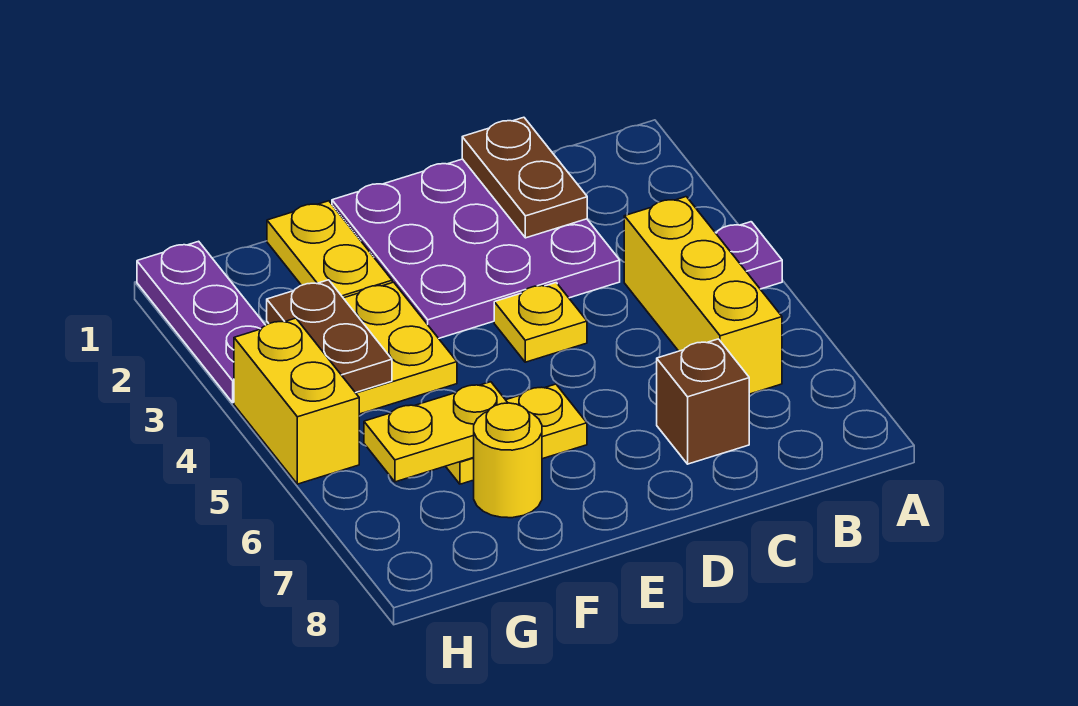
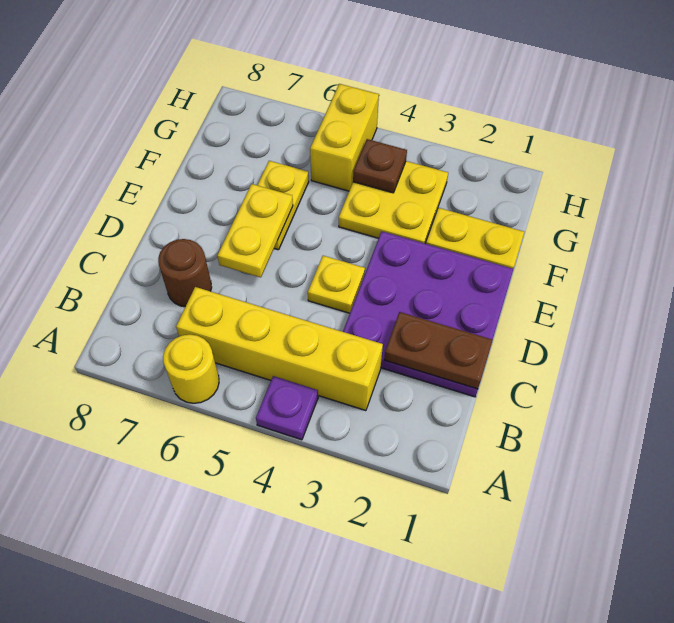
yellow brick B4:B6 level 1 -> yellow brick B3:B6 level 1
brown brick C7 level 1 -> brown round brick C7 level 1
yellow plate F6:G6 level 2 -> yellow plate D6:E6 level 2
yellow round brick F7 level 1 -> yellow round brick A6 level 1
brown plate G3:G4 level 2 -> brown plate G4 level 2
purple plate H1:H3 level 1 -> none
yellow brick H4:H5 level 1 -> yellow brick G5:H5 level 1

